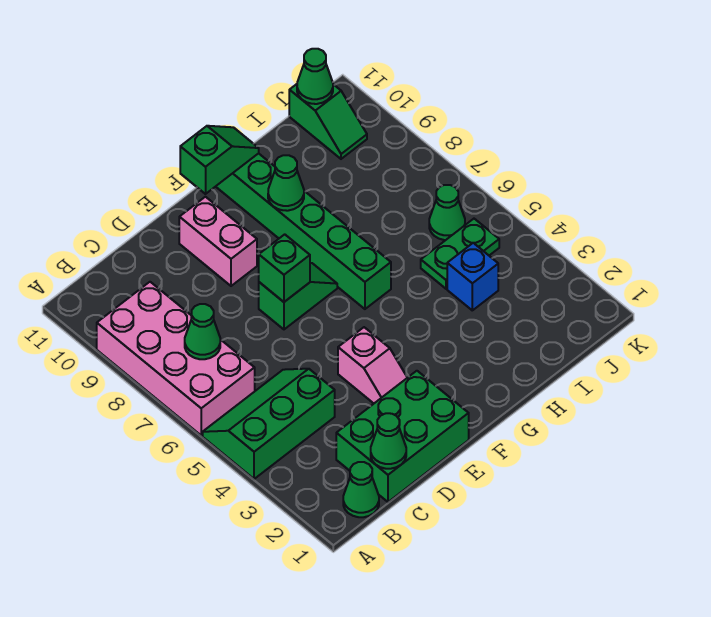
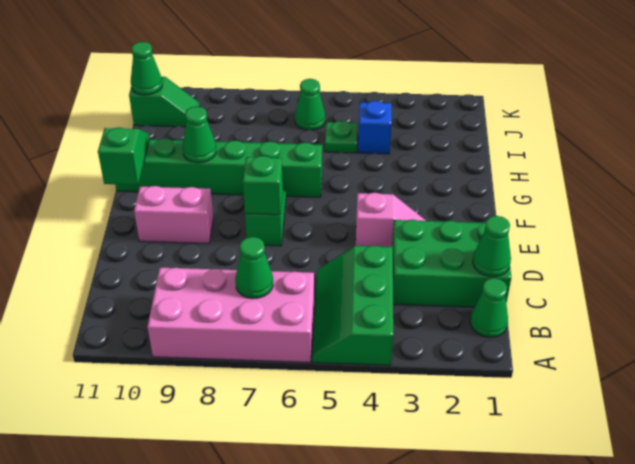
green brick C1:E2 level 1 -> green brick C1:D3 level 1
green plate I5:J5 level 1 -> green plate I5 level 1

